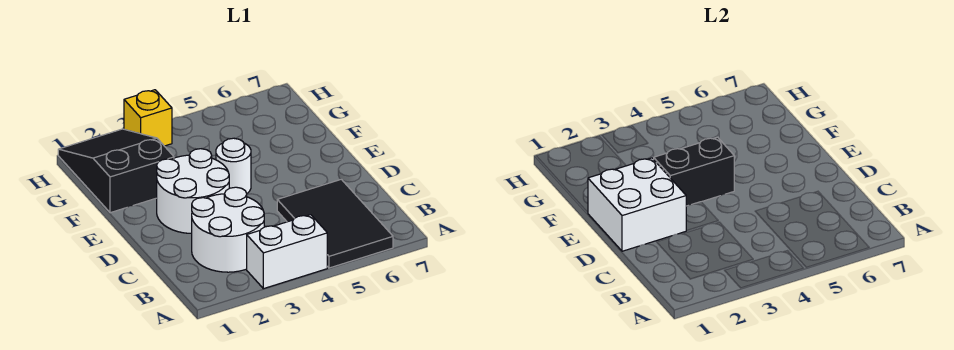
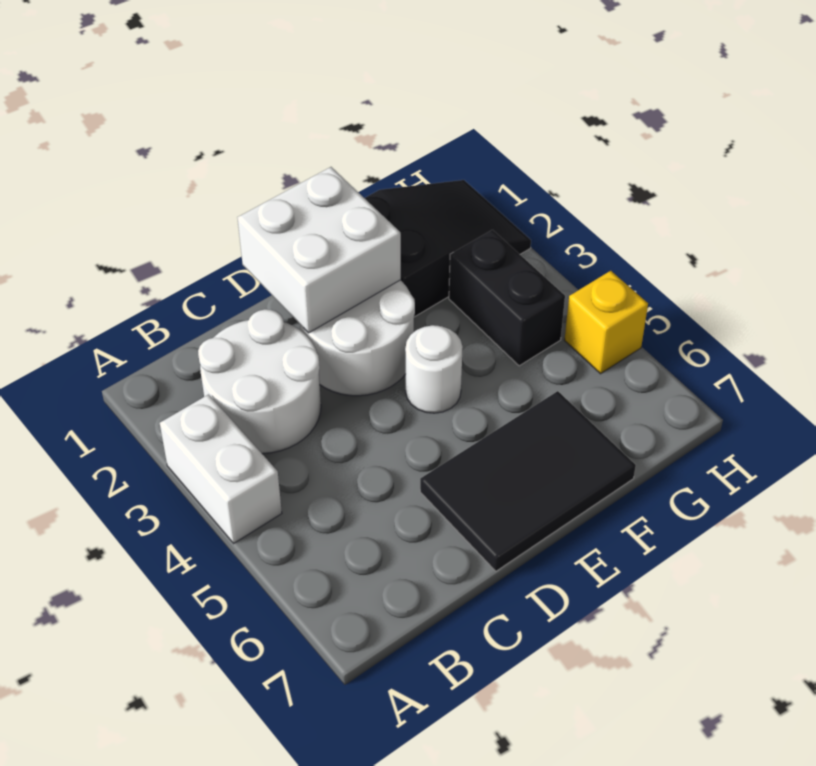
black tile A5:C6 level 1 -> black tile D6:F7 level 1
black brick E3:E4 level 2 -> black brick G3:G4 level 1
yellow brick H3 level 1 -> yellow brick H5 level 1

